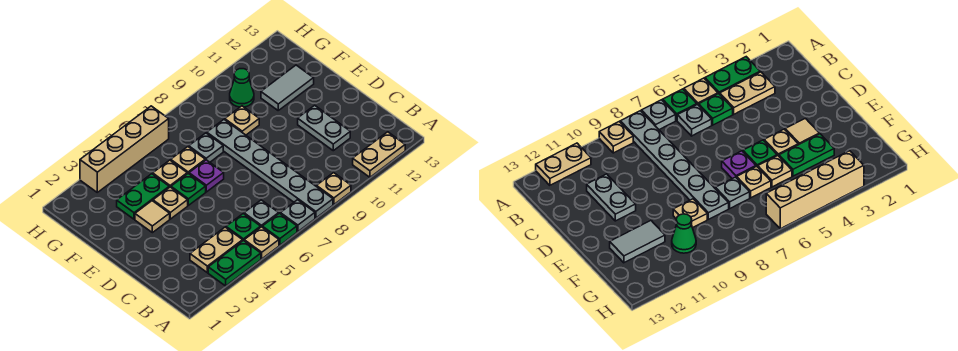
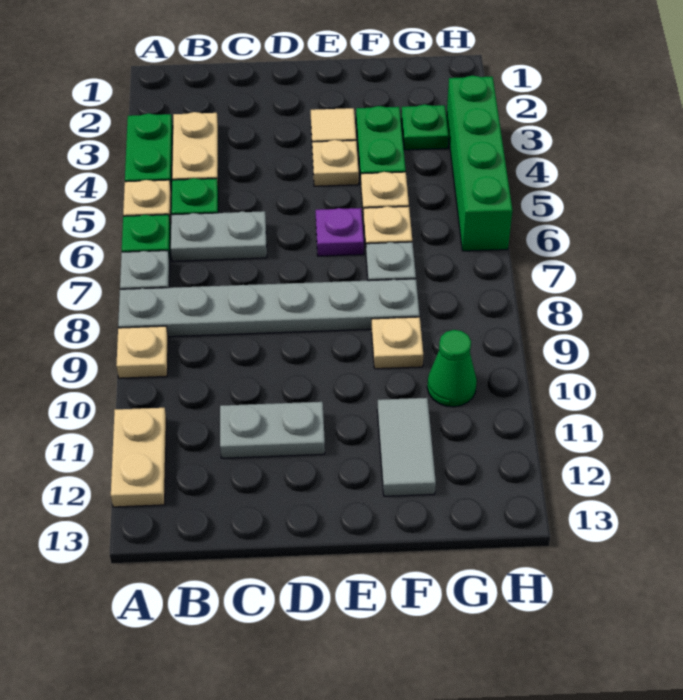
grey plate B6 level 1 -> grey plate B6:C6 level 1
green plate E5 level 1 -> green plate G3 level 1
tan brick H3:H6 level 1 -> green brick H3:H6 level 1

